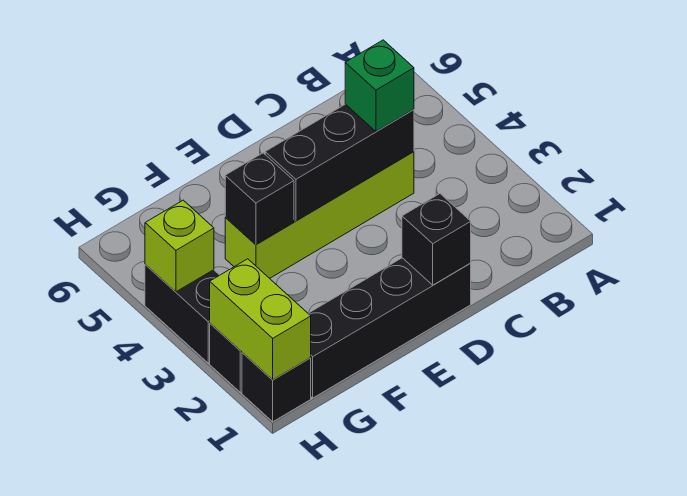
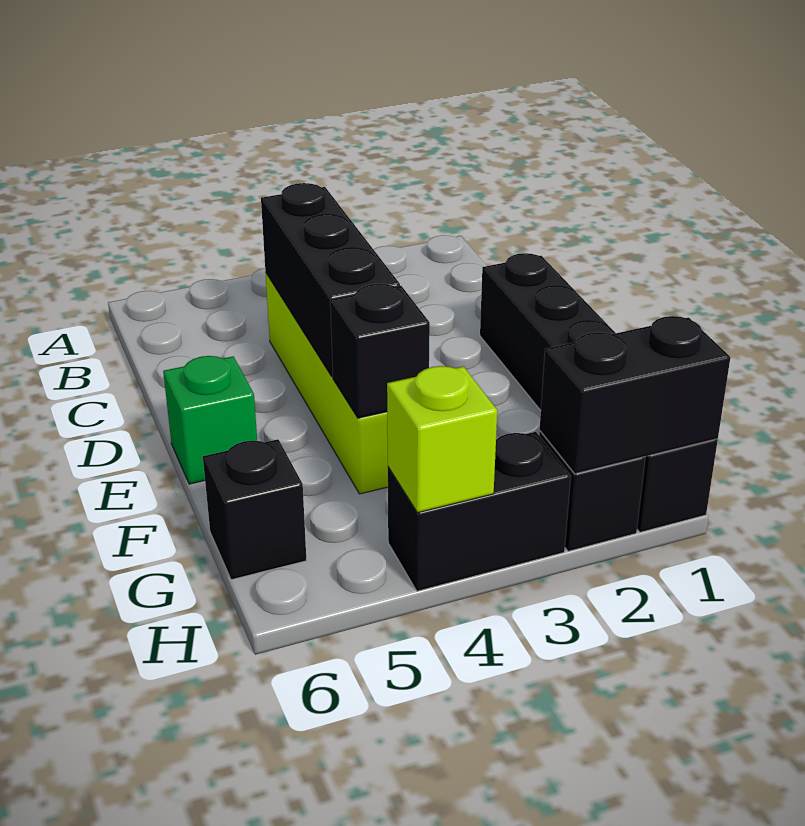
green brick C4 level 3 -> green brick E6 level 1
black brick D1 level 2 -> black brick G6 level 1
lime brick H1:H2 level 2 -> black brick H1:H2 level 2

